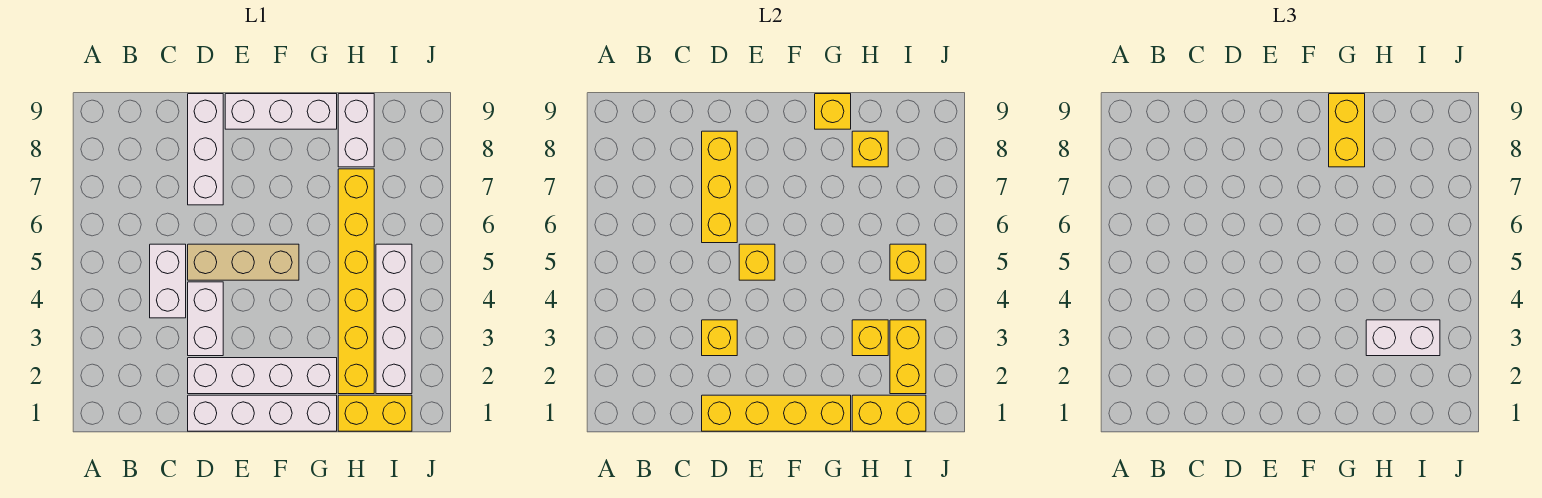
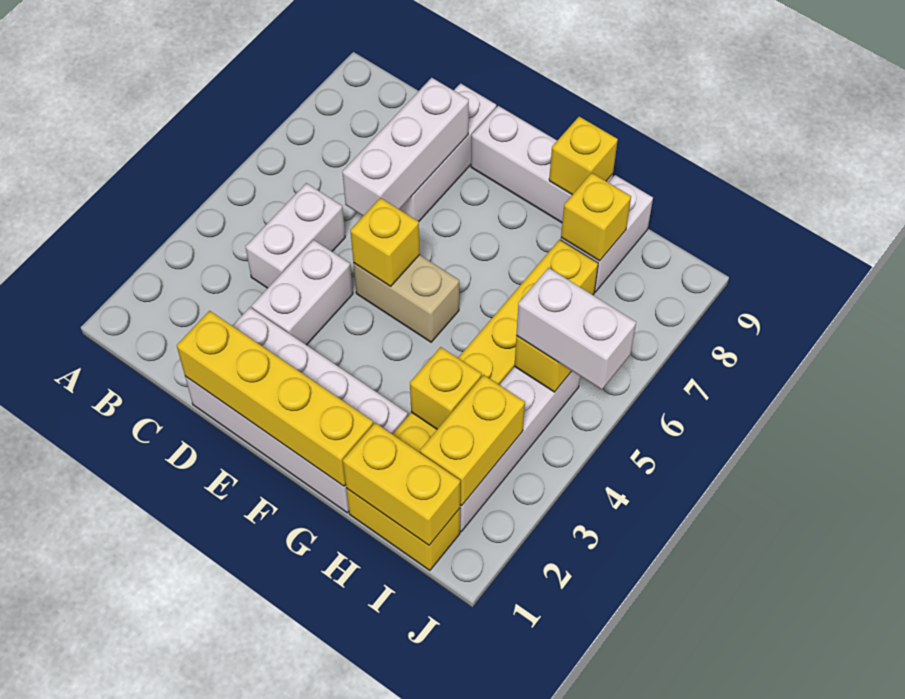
yellow brick D3 level 2 -> none
tan brick D5:F5 level 1 -> tan brick E5:F5 level 1
yellow brick D6:D8 level 2 -> white brick D6:D8 level 2
yellow brick G8:G9 level 3 -> none
white brick H3:I3 level 3 -> white brick I5:J5 level 3

